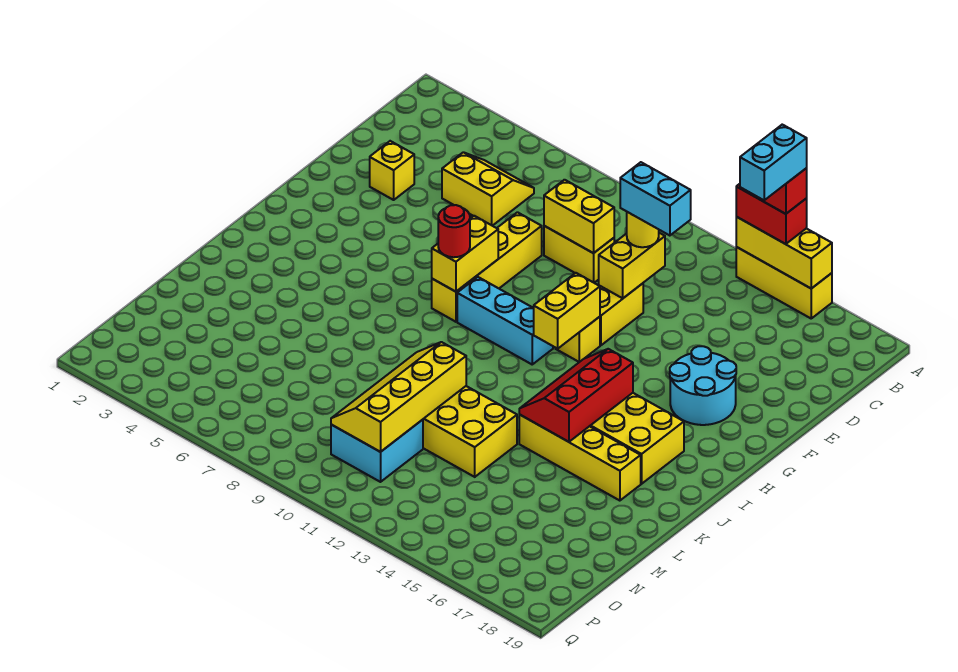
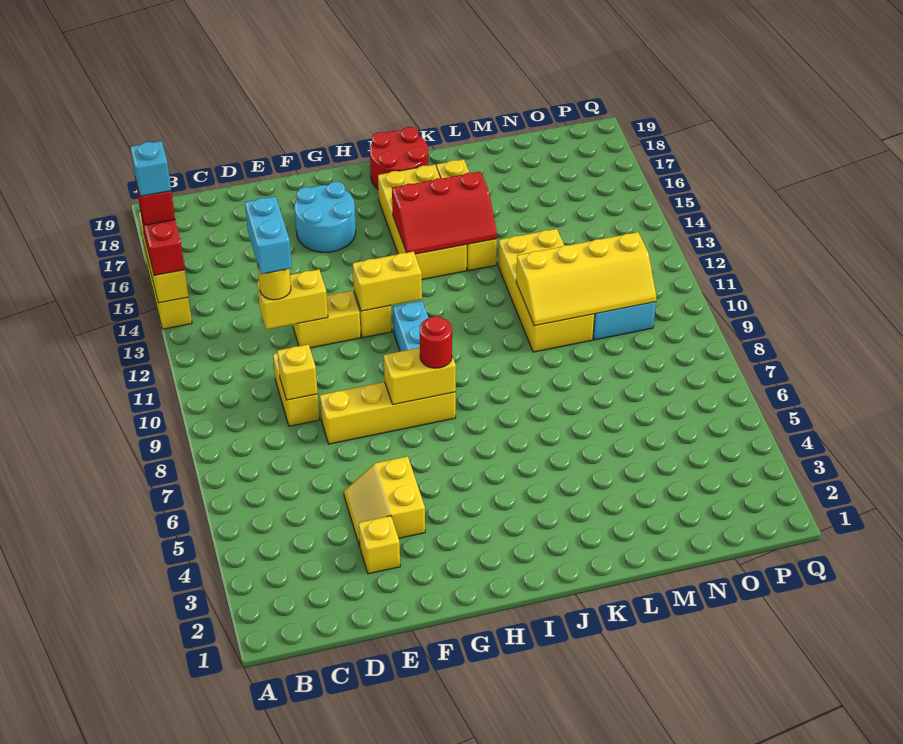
cyan brick A15:B15 level 5 -> cyan brick A15 level 5
yellow slope C5:D6 level 1 top D -> yellow slope E4:F5 level 1 top F
yellow brick D9:D10 level 2 -> yellow brick D9 level 2
none -> red round brick I18:J19 level 1

